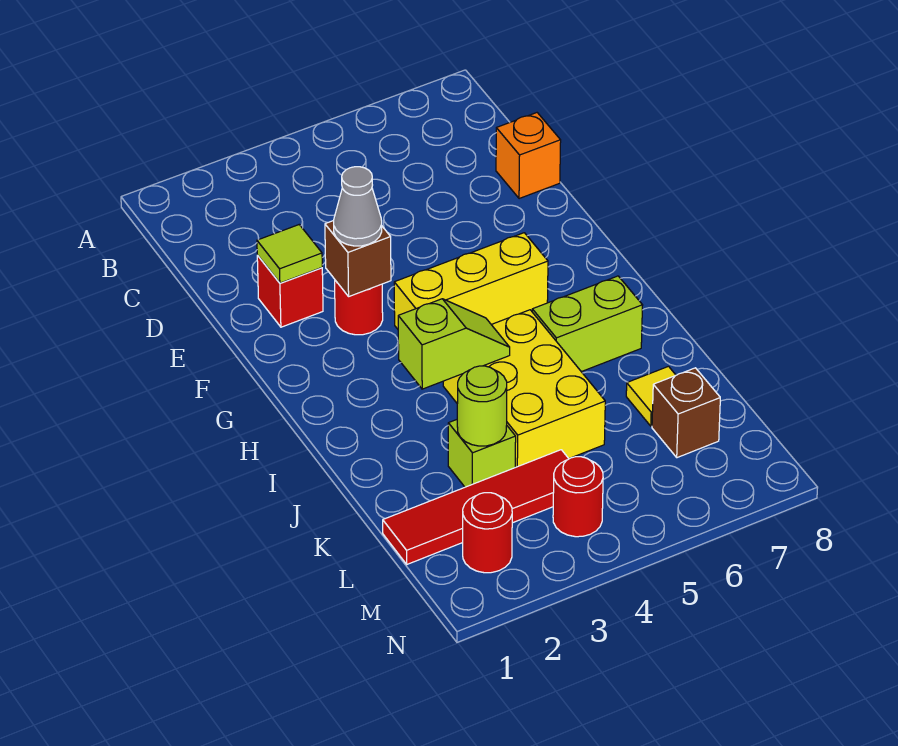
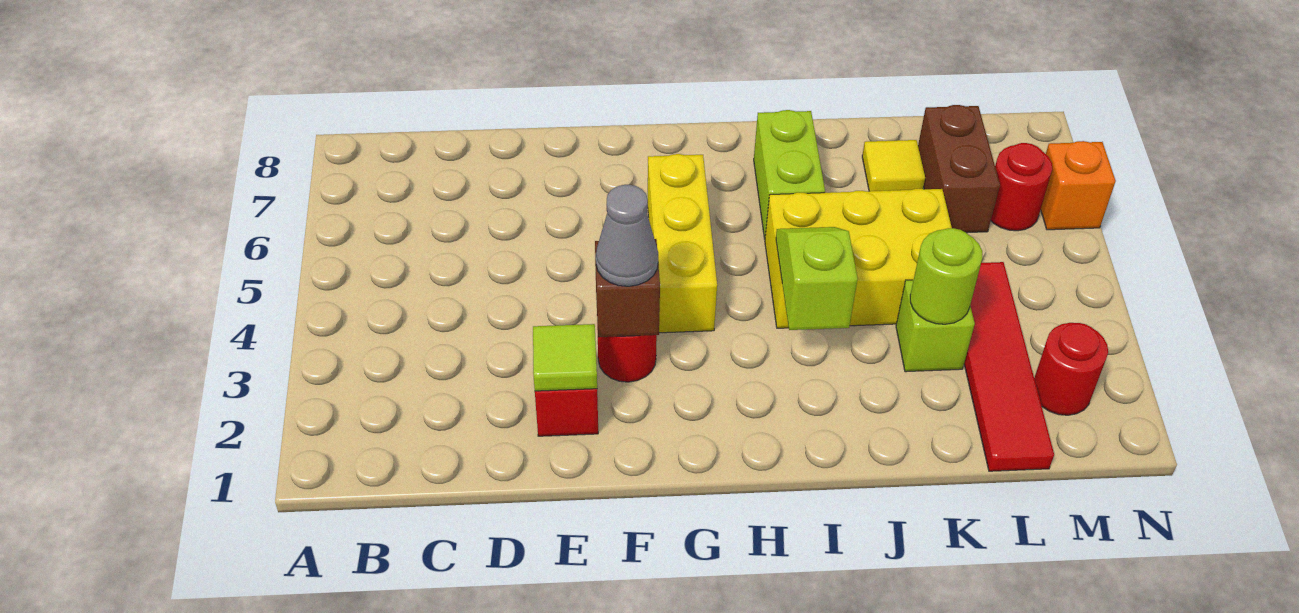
orange brick D8 level 1 -> orange brick N6 level 1
brown brick L7 level 1 -> brown brick L6:L7 level 1
red round brick M4 level 1 -> red round brick M6 level 1

